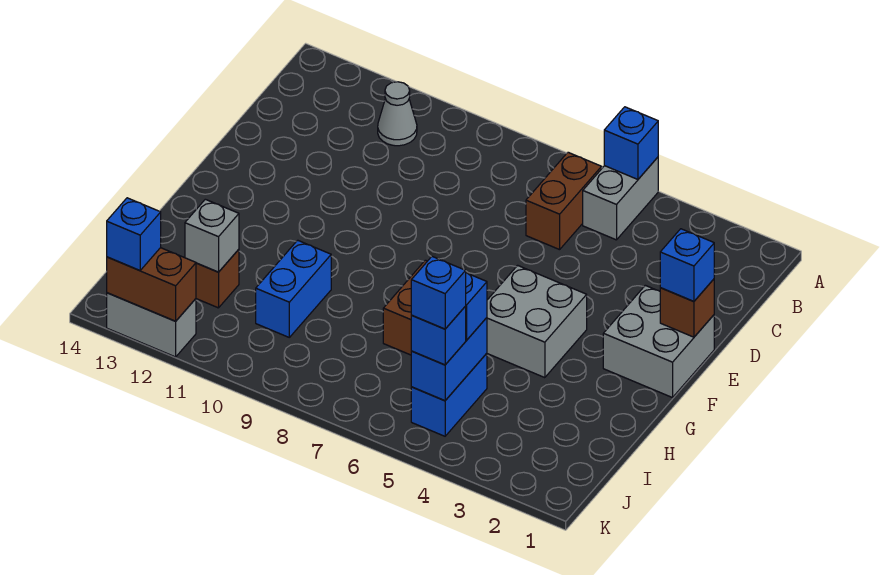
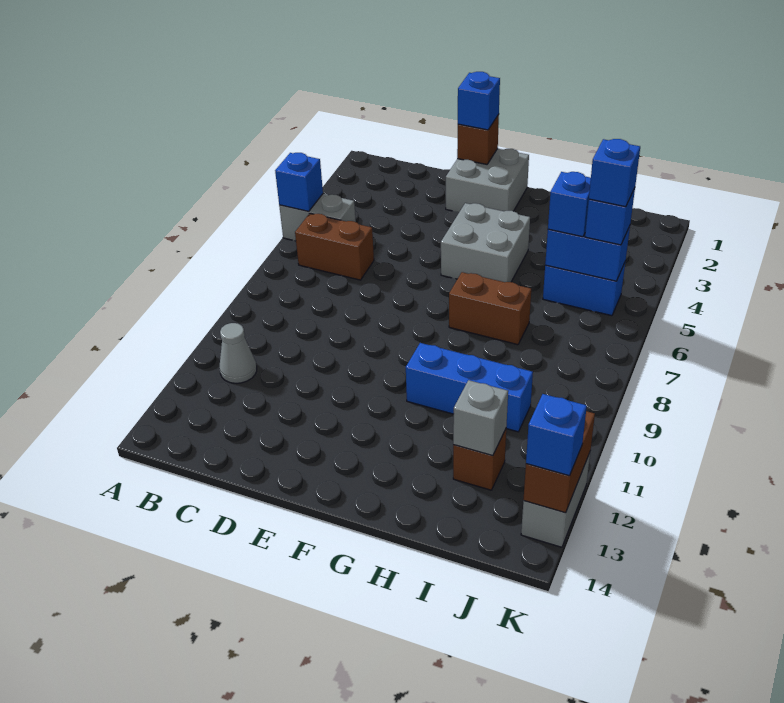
blue brick H10:I10 level 1 -> blue brick G10:I10 level 1

